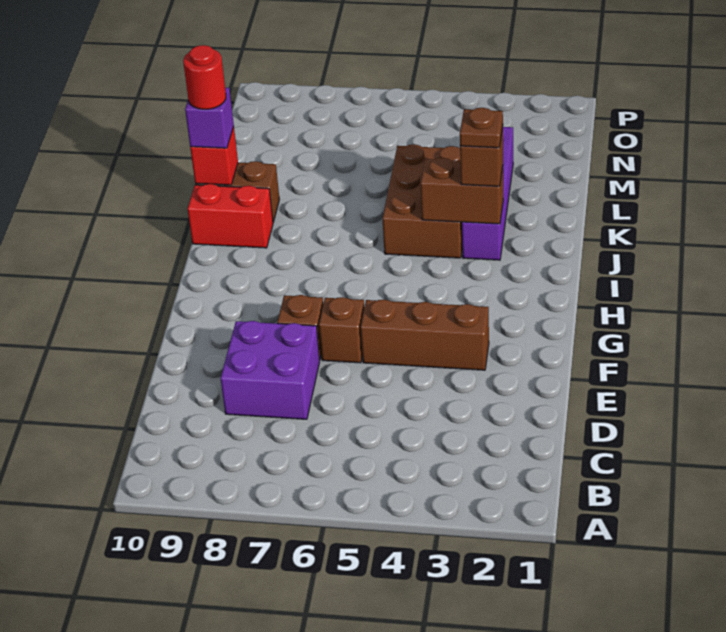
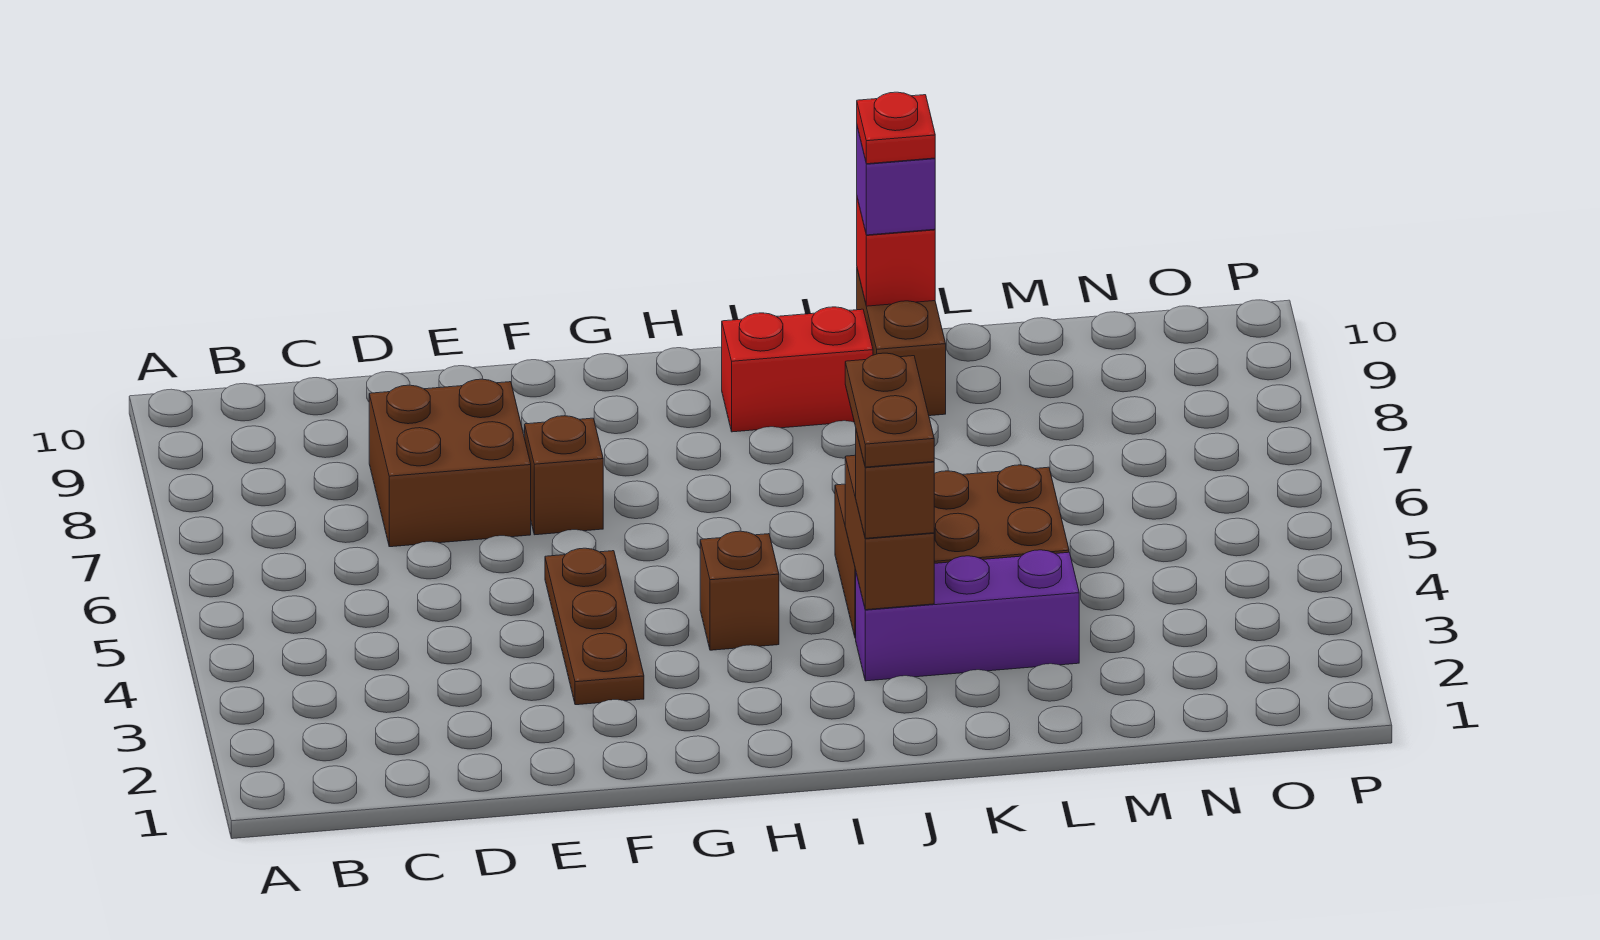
purple brick D7:E8 level 1 -> brown brick D7:E8 level 1
brown brick F3:F5 level 1 -> brown plate F3:F5 level 1
brown brick F6 level 1 -> brown brick H4 level 1
purple brick J3:M3 level 1 -> purple brick J3:L3 level 1
brown plate J3 level 4 -> brown plate J3:J4 level 4
red brick J9:J10 level 1 -> red brick I9:J9 level 1
red round brick K10 level 4 -> red plate K10 level 4

